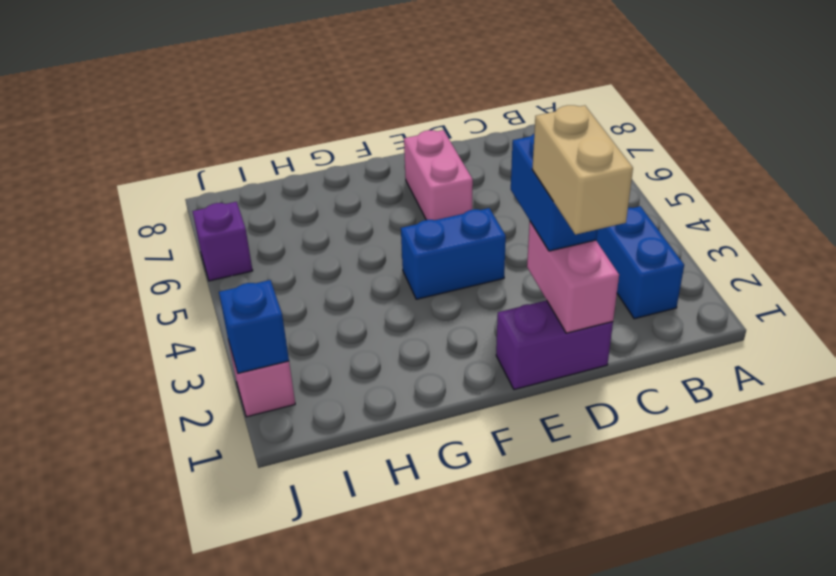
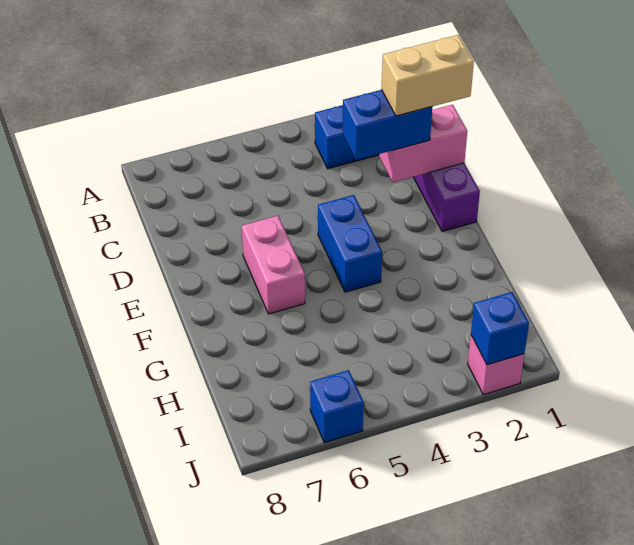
pink brick E6:E7 level 1 -> pink brick E6:F6 level 1
purple brick J6 level 1 -> blue brick J6 level 1

